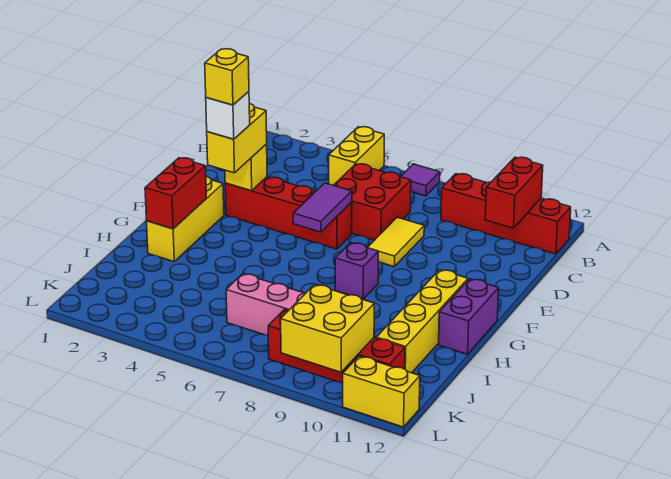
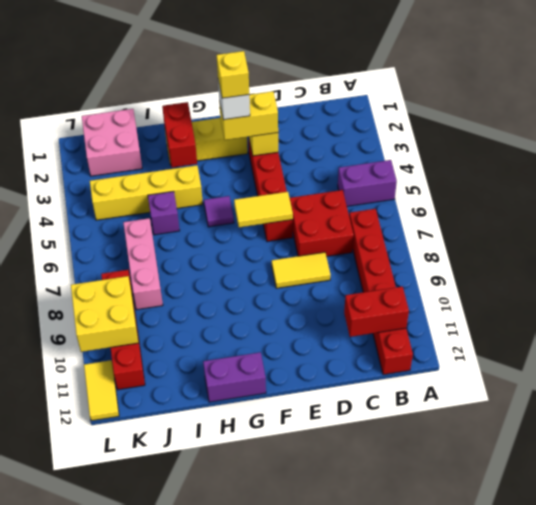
yellow brick A5:B5 level 1 -> purple brick A5:B5 level 1
purple tile A7 level 1 -> purple tile G5 level 1
red brick B9:B12 level 1 -> red brick B7:B12 level 1
purple tile E6:F6 level 2 -> yellow tile E6:F6 level 2
red brick G2:H2 level 2 -> red brick H2:H3 level 2
purple brick G8 level 1 -> purple brick I5 level 1
yellow brick G11:J11 level 1 -> yellow brick H4:K4 level 1
none -> pink brick J1:K2 level 1
yellow brick L11:L12 level 1 -> yellow tile L11:L12 level 1

